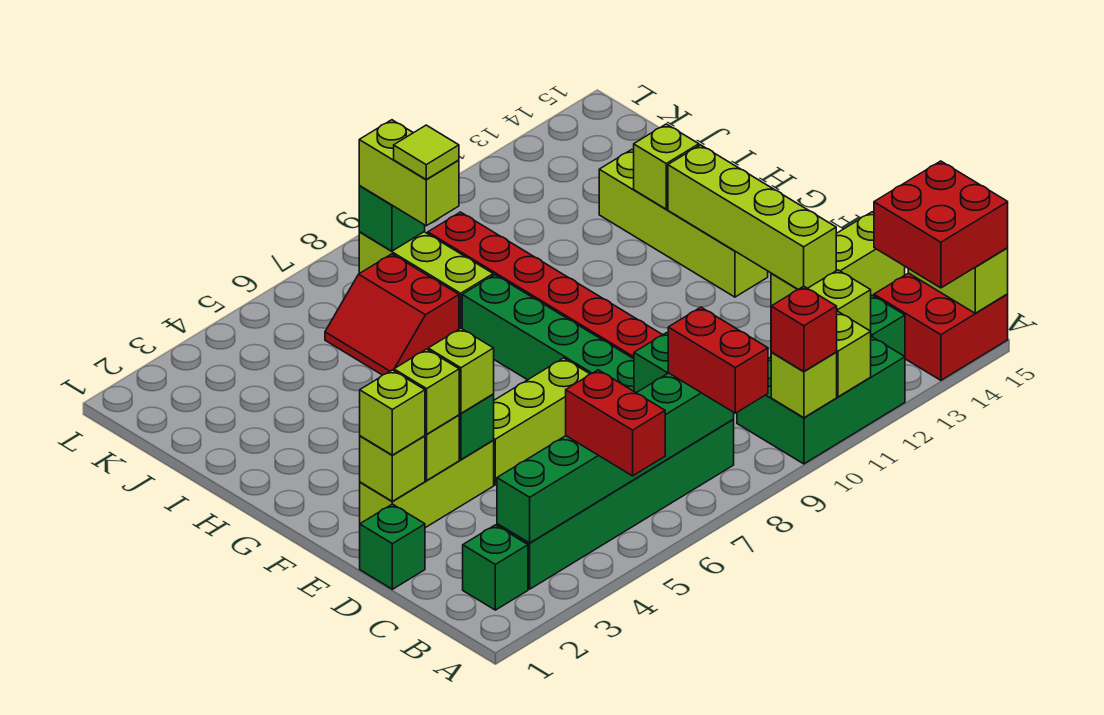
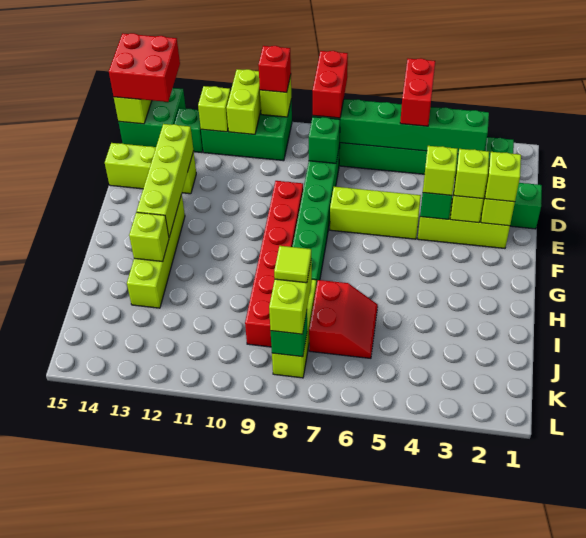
red brick A14:B15 level 1 -> green brick A14:B15 level 1

